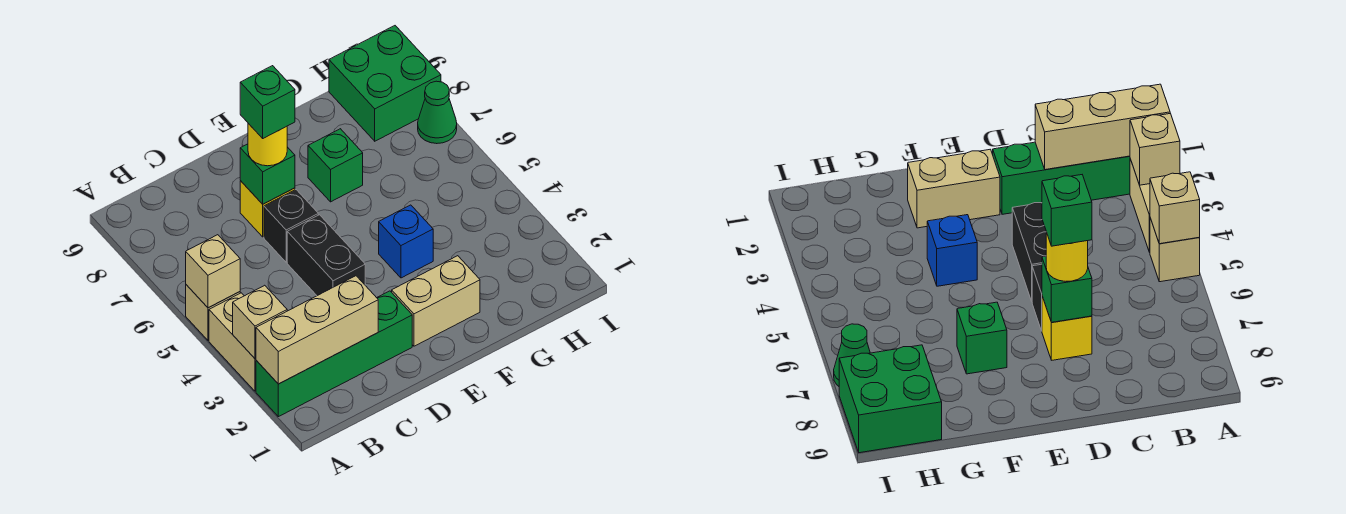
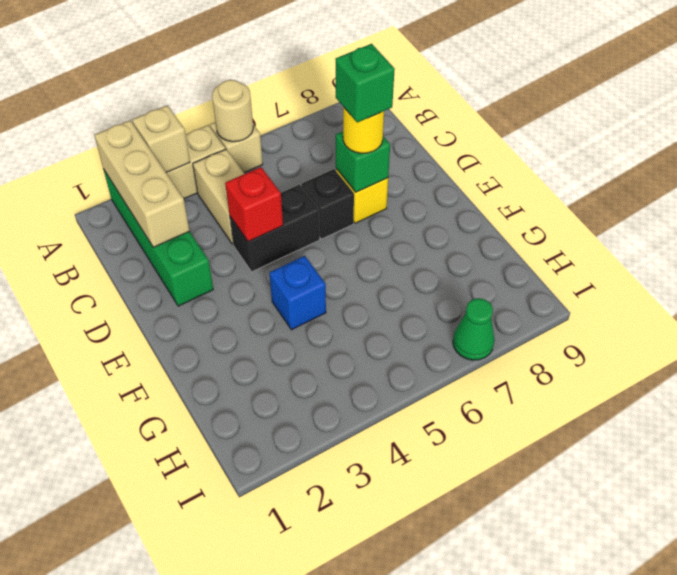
tan brick A5 level 2 -> tan round brick A5 level 2
none -> red brick D4 level 2
tan brick E2:F2 level 1 -> tan brick B4:C4 level 1
green brick F7 level 1 -> none
green brick H8:I9 level 1 -> none

